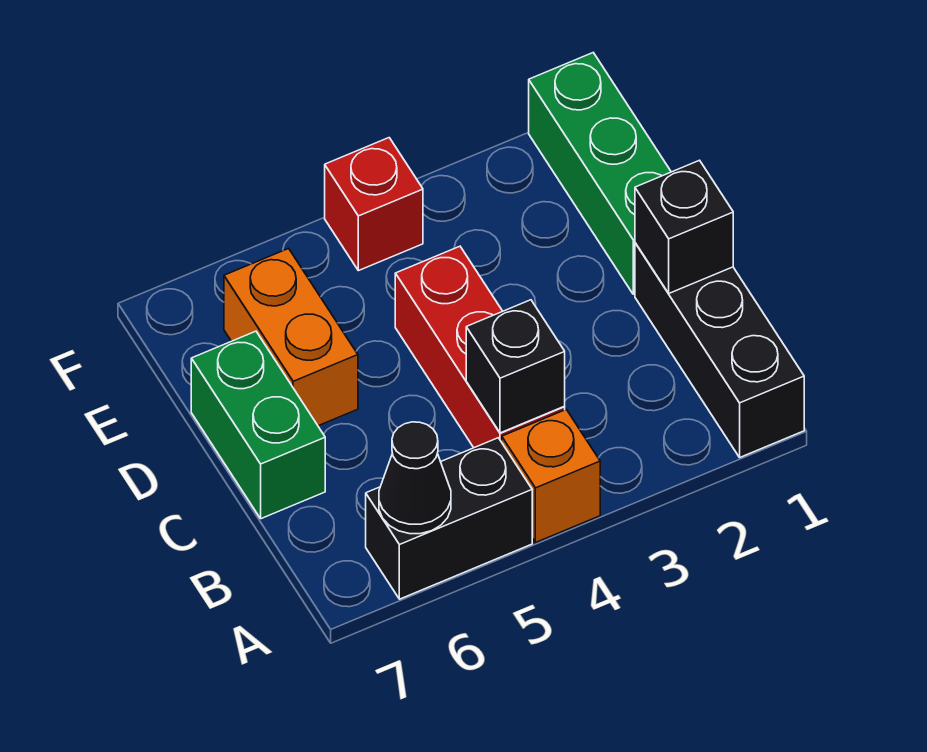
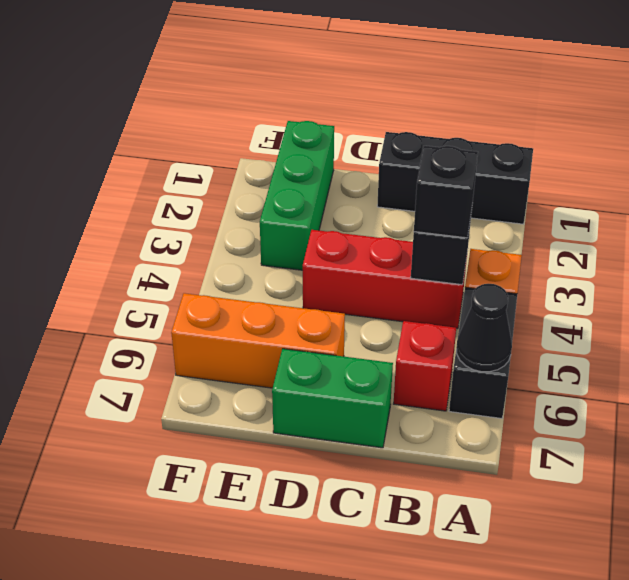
black brick C1 level 2 -> black brick B4 level 3
green brick D1:F1 level 1 -> green brick E1:E3 level 1
orange brick D6:E6 level 1 -> orange brick D6:F6 level 1
red brick F4 level 1 -> red brick B6 level 1

